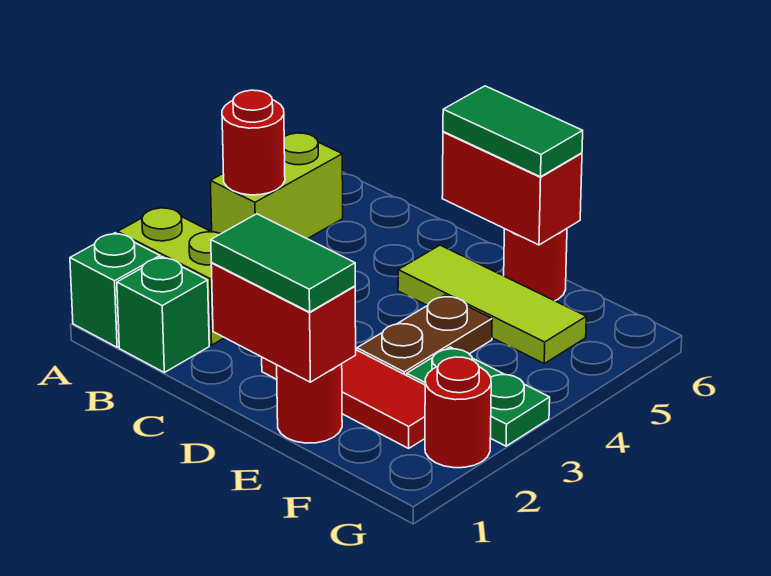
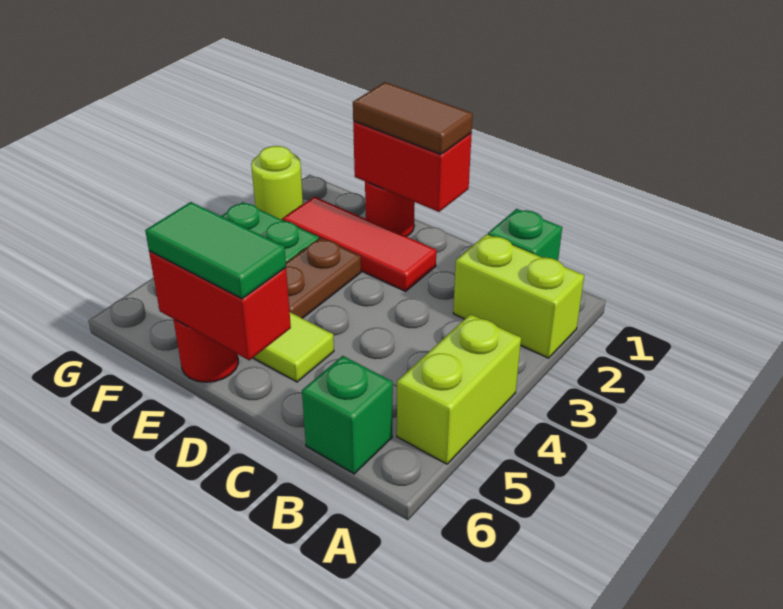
green brick A1 level 1 -> green brick B6 level 1
red round brick A4 level 2 -> none
green tile D1:E1 level 3 -> brown tile D1:E1 level 3
red round brick G2 level 1 -> lime round brick G2 level 1

